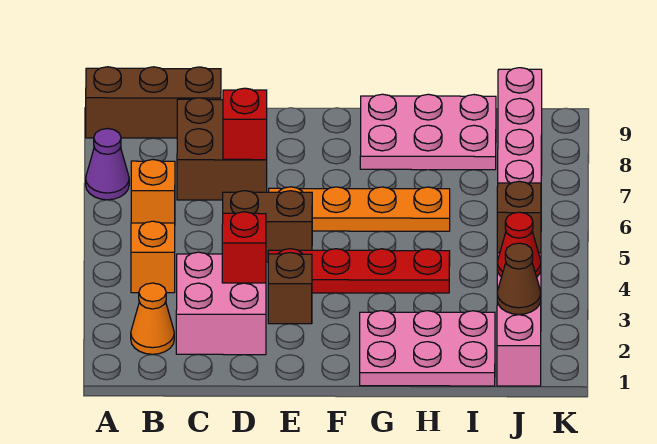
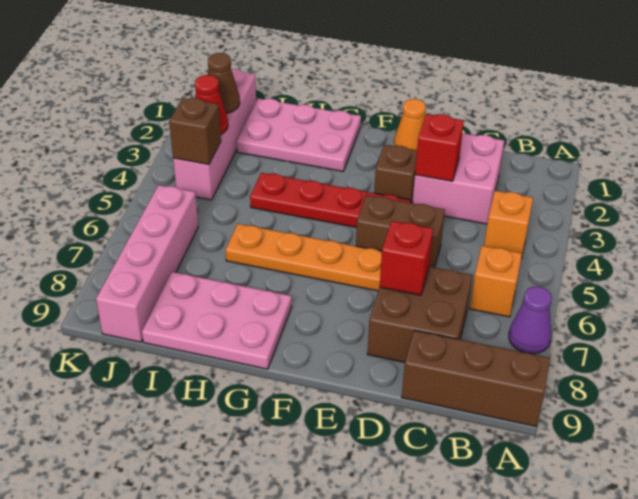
orange cone B2 level 1 -> orange cone E1 level 1

